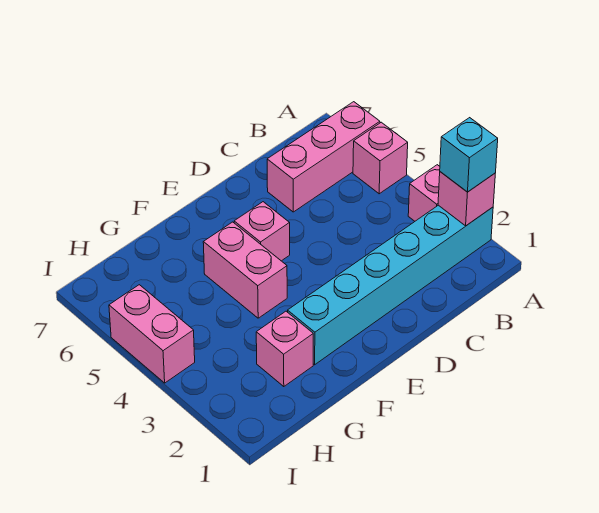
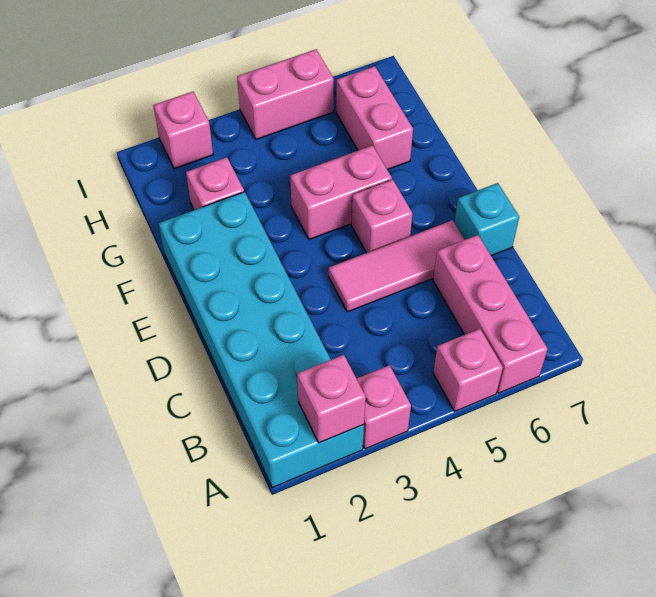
cyan brick A2:F2 level 1 -> cyan brick A1:F2 level 1
cyan brick A2 level 3 -> cyan brick D7 level 1
none -> pink tile D4:D6 level 1
none -> pink brick G6:H6 level 1
none -> pink brick I2 level 1

